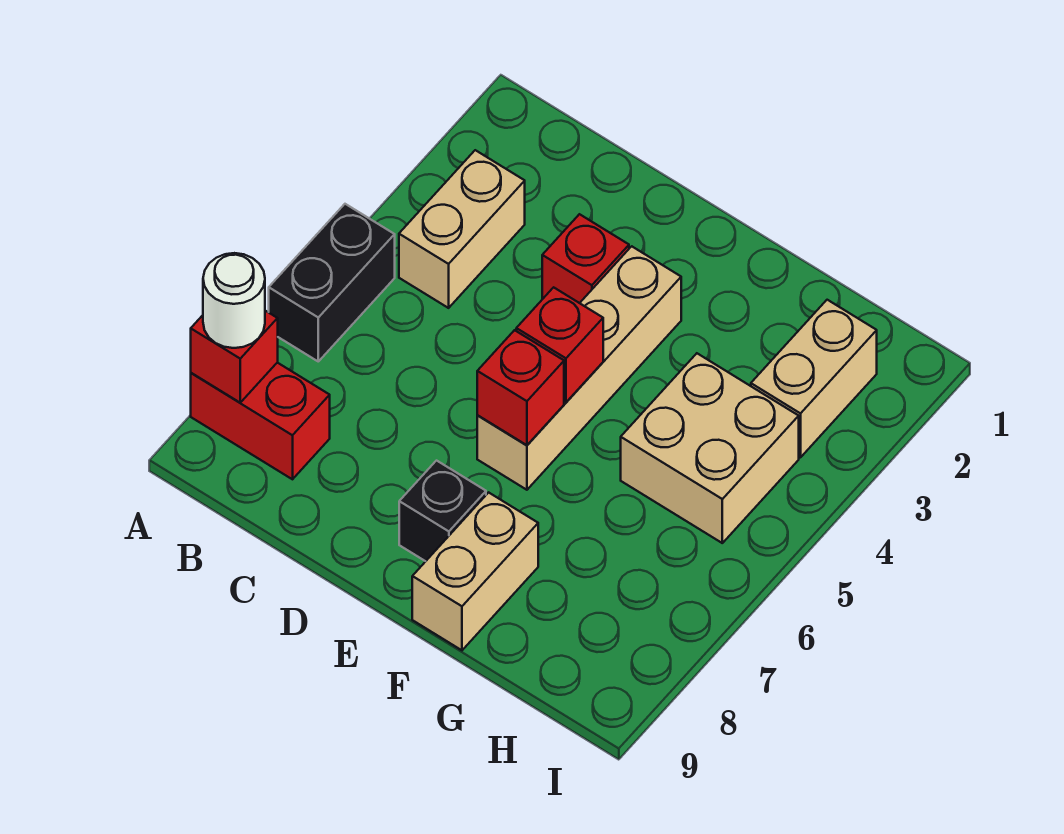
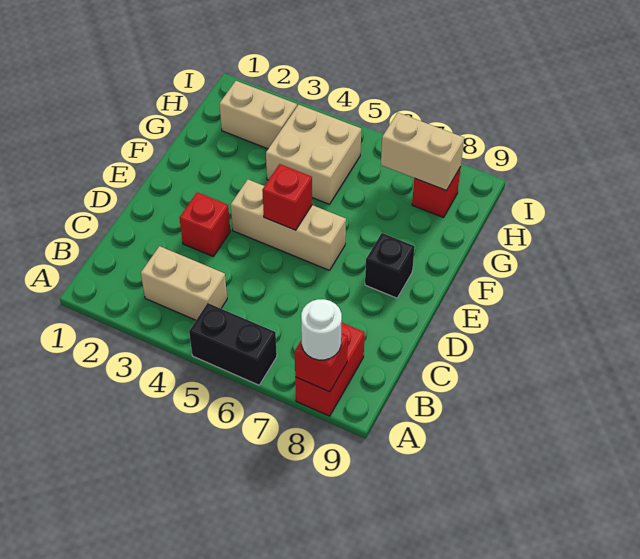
tan brick E3:E6 level 1 -> tan brick E4:E6 level 1
red brick E6 level 2 -> red brick H8 level 1
tan brick F8:F9 level 1 -> tan brick H7:H8 level 2

